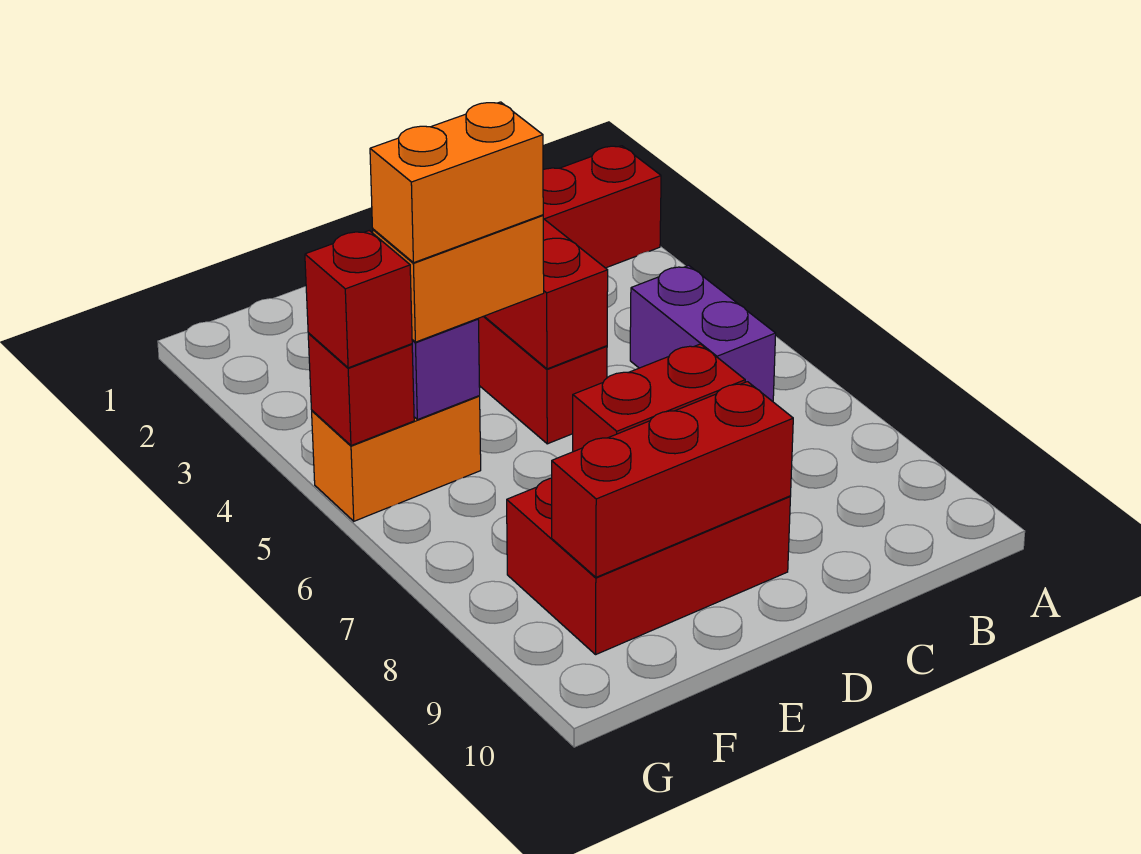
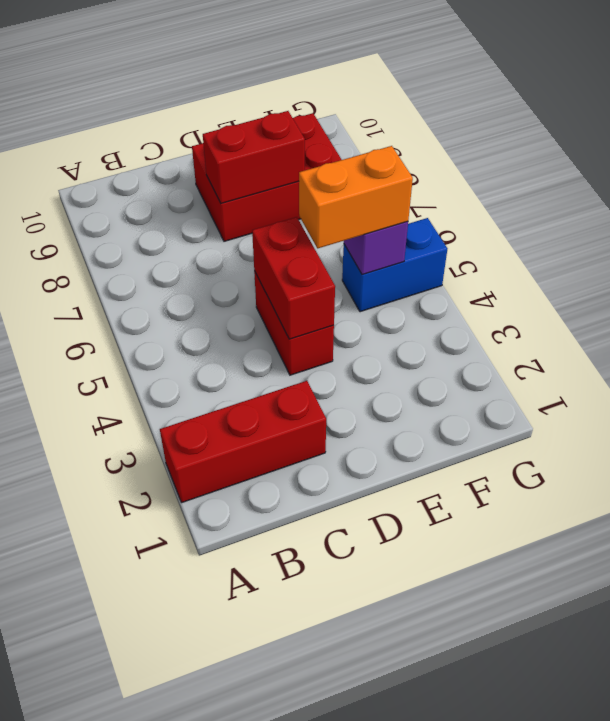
purple brick B5:B6 level 1 -> none
red brick D9:F9 level 2 -> none
orange brick E5:F5 level 4 -> none
orange brick F5:G5 level 1 -> blue brick F5:G5 level 1
red brick G5 level 2 -> none
red brick G5 level 3 -> none

